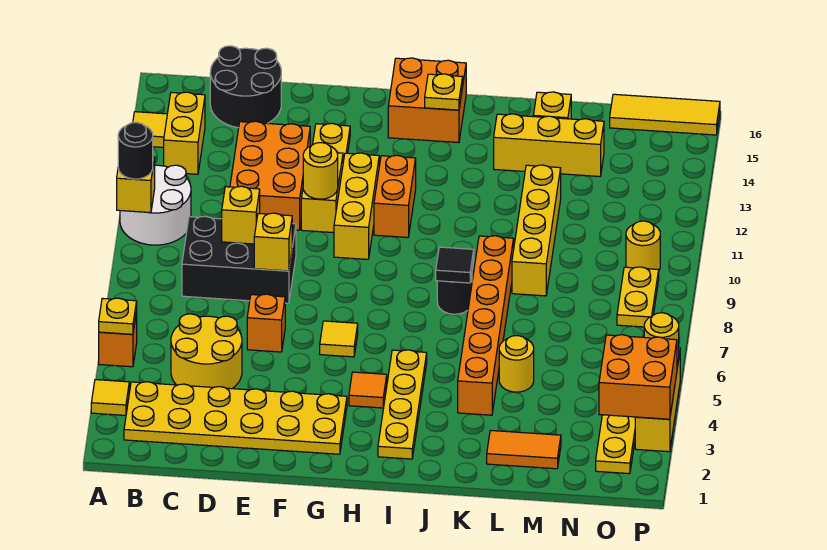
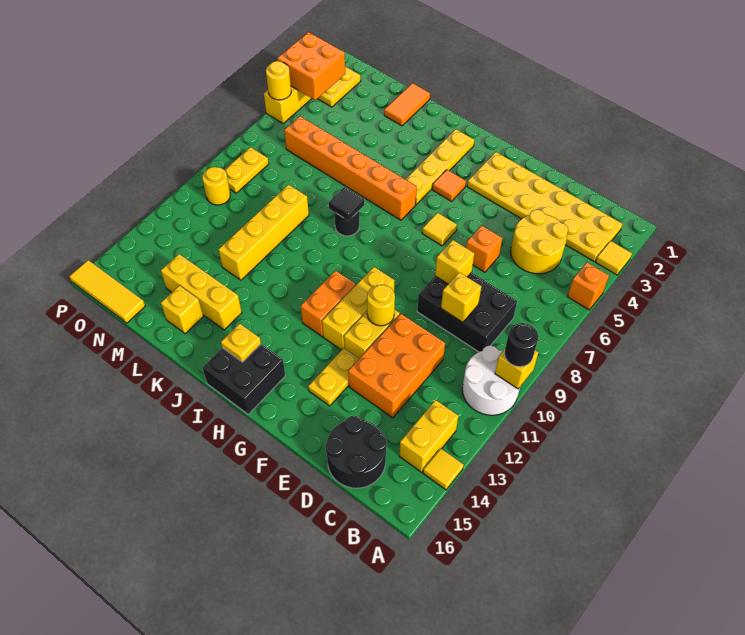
yellow plate A5 level 2 -> none
orange brick H15:I16 level 1 -> black brick H15:I16 level 1
orange brick K4:K9 level 1 -> orange brick I6:N6 level 1
orange tile L2:M2 level 1 -> orange tile L1:L2 level 1
yellow round brick L5 level 1 -> none

